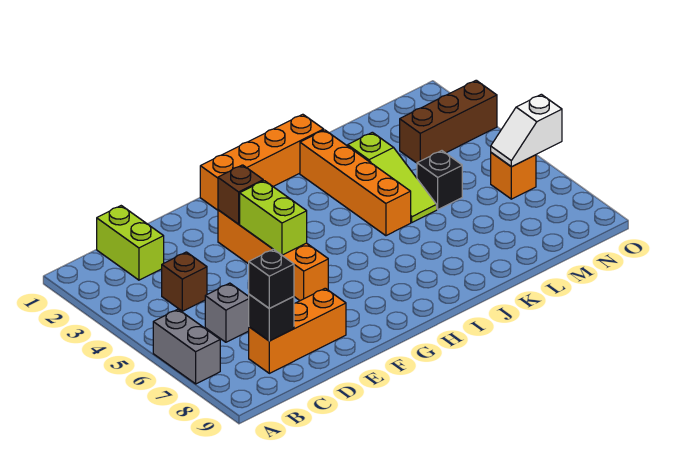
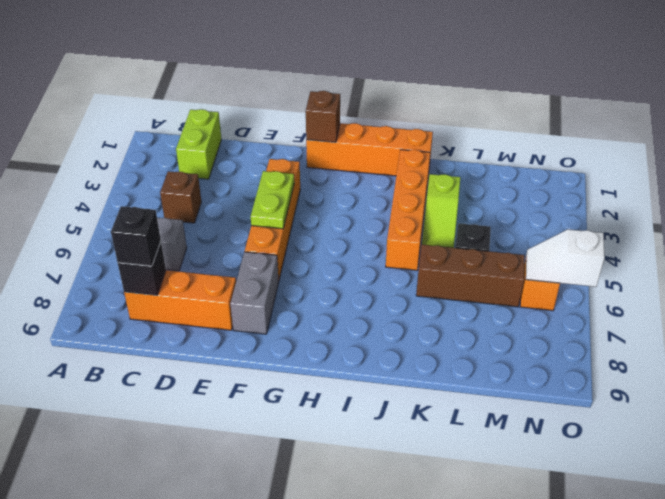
grey brick A6:A7 level 1 -> grey brick F7:F8 level 1
brown brick F3 level 2 -> brown brick G1 level 2
lime brick F4:F5 level 2 -> lime plate F4:F5 level 2
brown brick M3:O3 level 1 -> brown brick K6:M6 level 1

